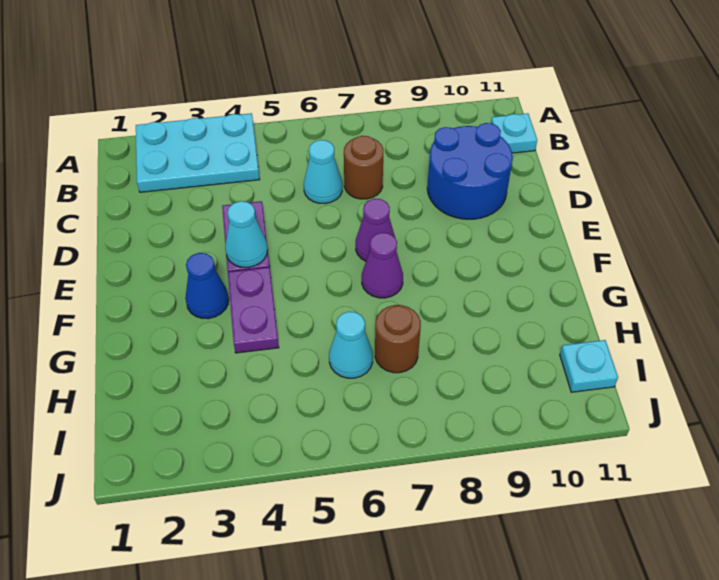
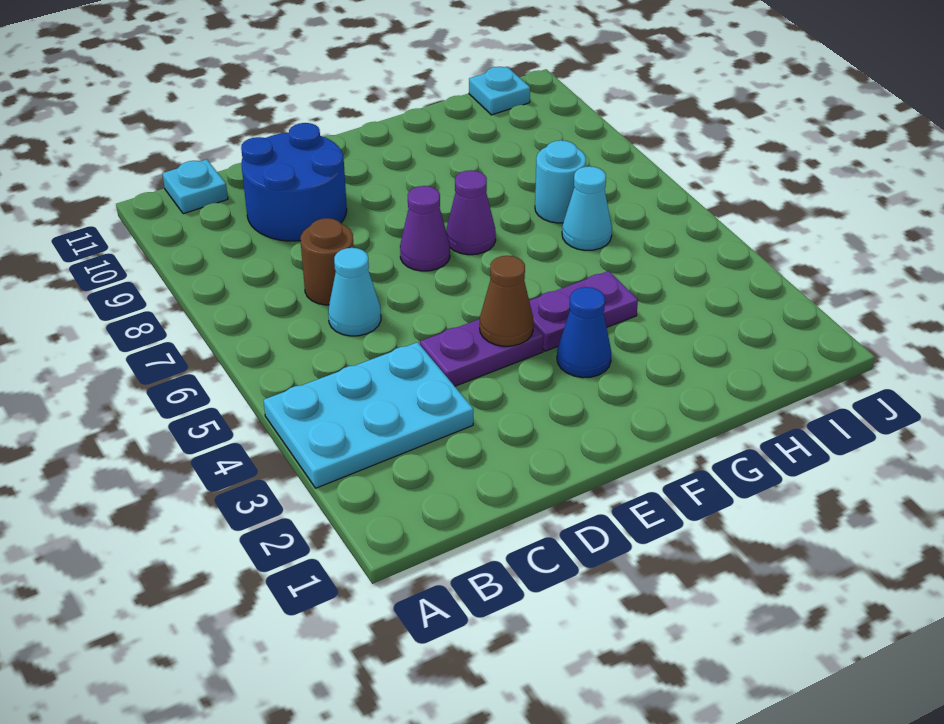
cyan plate A2:B4 level 1 -> cyan plate A3:C4 level 1
cyan cone E4 level 2 -> brown cone E4 level 2
brown round brick H7 level 1 -> cyan round brick H7 level 1

